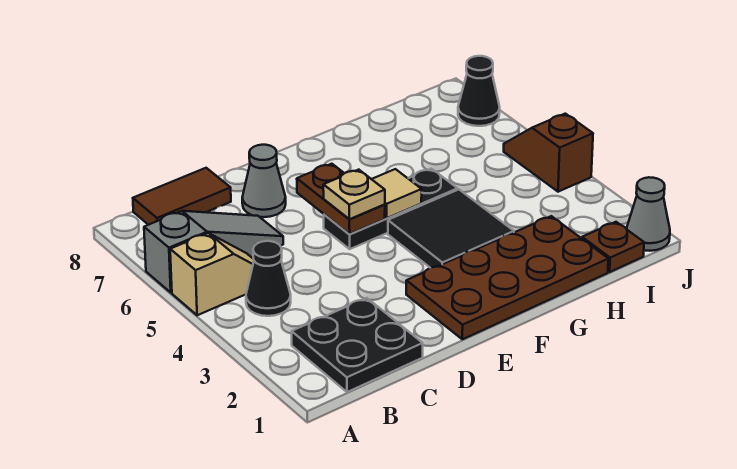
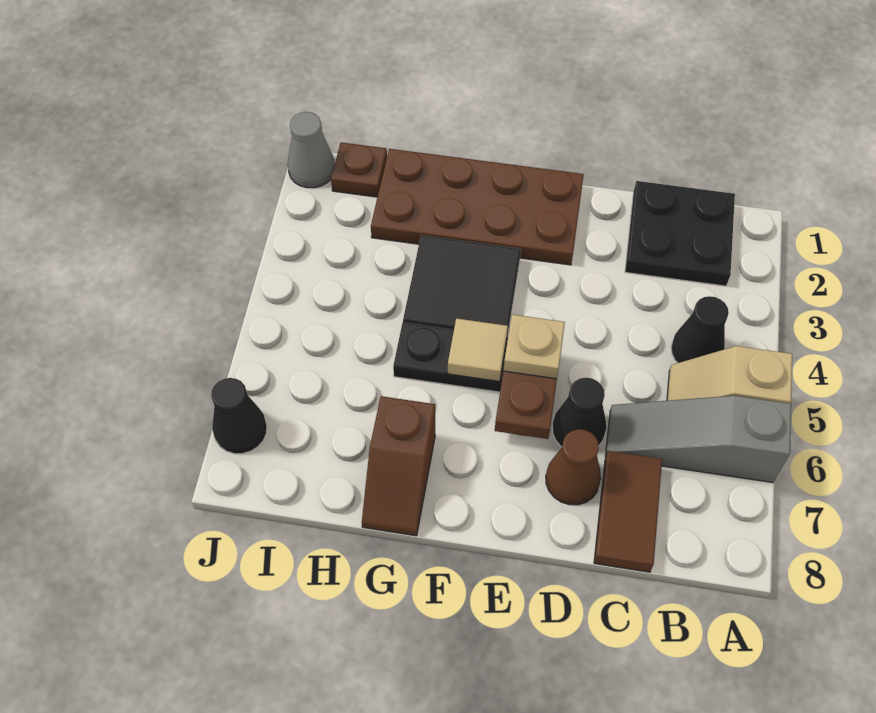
brown tile B8:C8 level 1 -> brown tile C7:C8 level 1
none -> black cone D6 level 1
grey cone D7 level 1 -> brown cone D7 level 1
brown slope J4:J5 level 1 top 4 -> brown slope G7:G8 level 1 top 7

